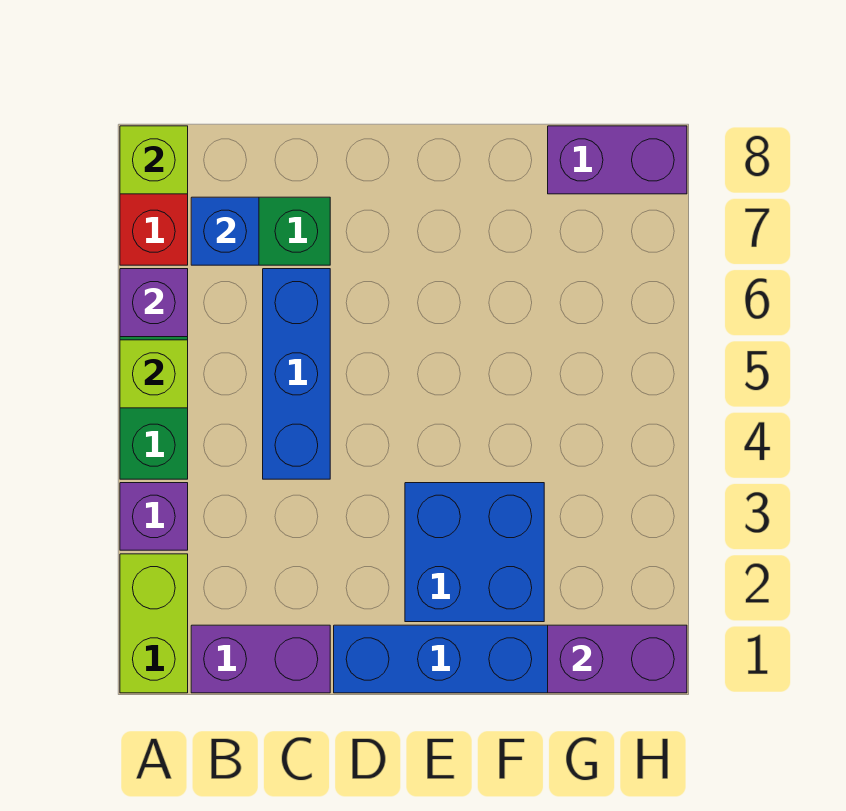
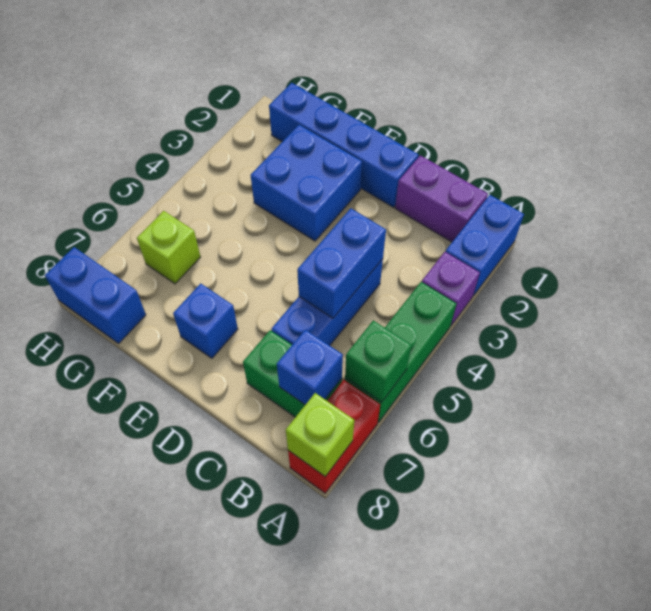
lime brick A1:A2 level 1 -> blue brick A1:A2 level 1
lime brick A5 level 2 -> lime brick G6 level 1
purple brick A6 level 2 -> green brick A6 level 2
none -> blue brick C4:C5 level 2
none -> blue brick E7 level 1
purple brick G1:H1 level 2 -> none
purple brick G8:H8 level 1 -> blue brick G8:H8 level 1

